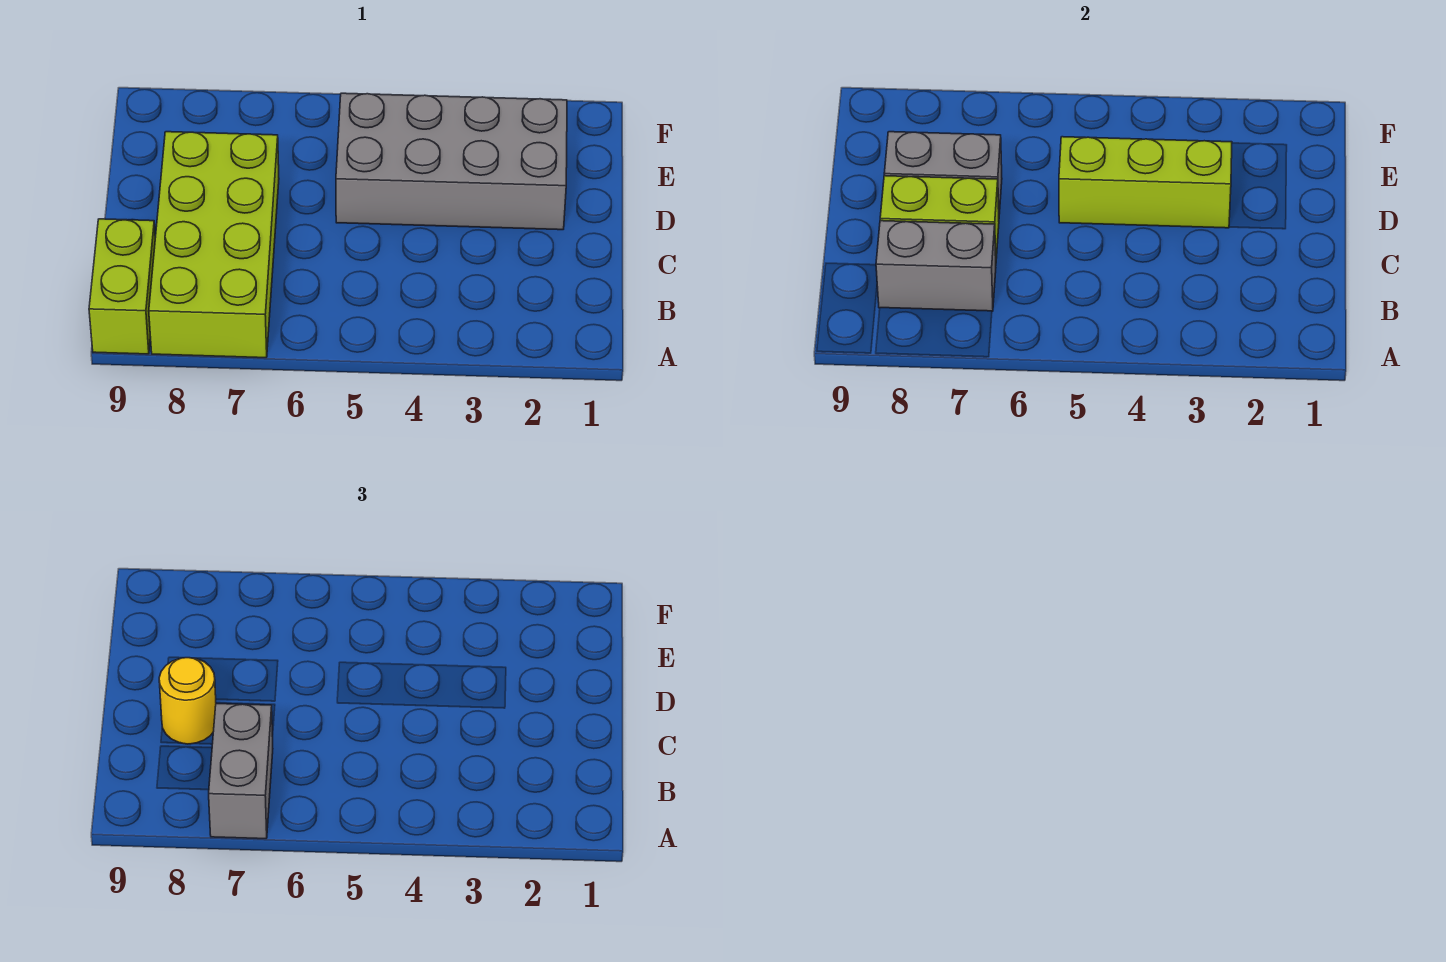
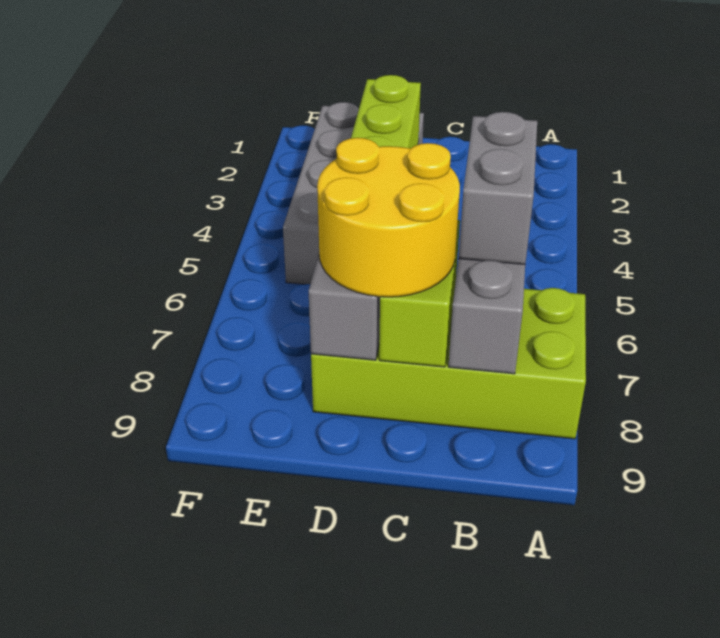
grey brick A7:B7 level 3 -> grey brick B6:B7 level 3
lime brick A9:B9 level 1 -> none
yellow round brick C8 level 3 -> yellow round brick C7:D8 level 3

